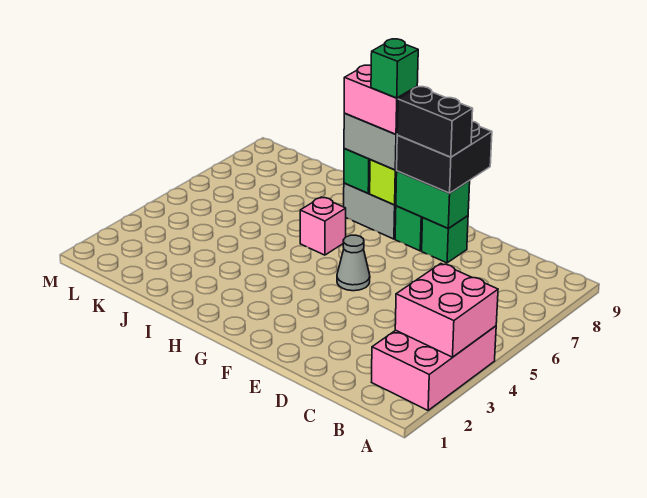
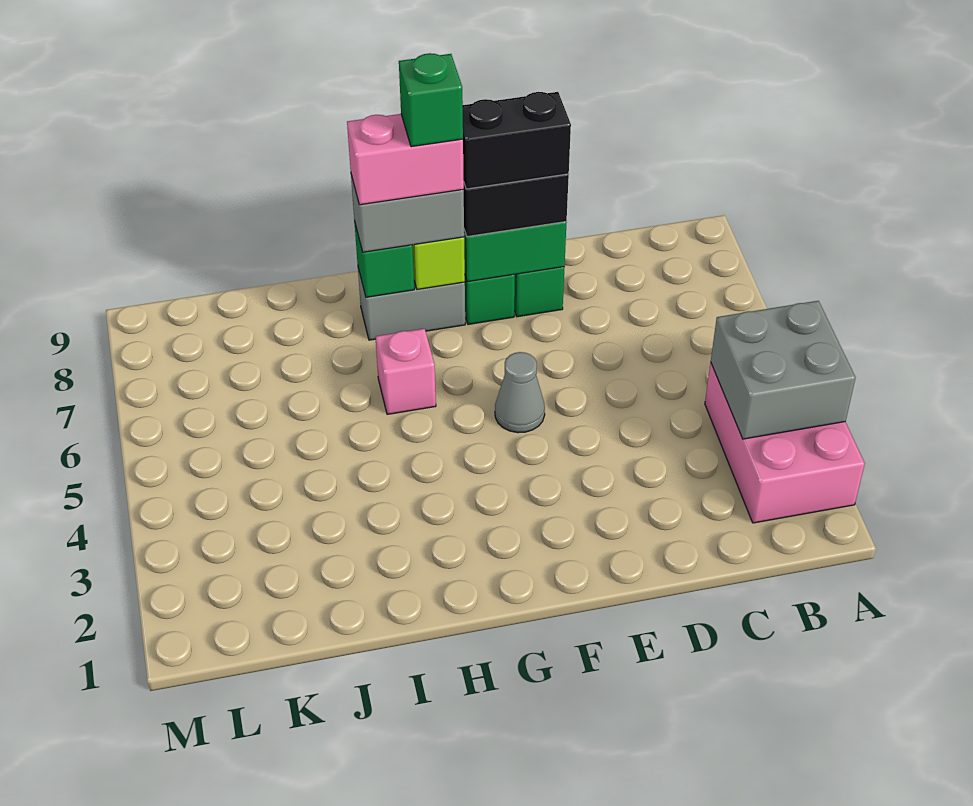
pink brick A3:B4 level 2 -> grey brick A3:B4 level 2

